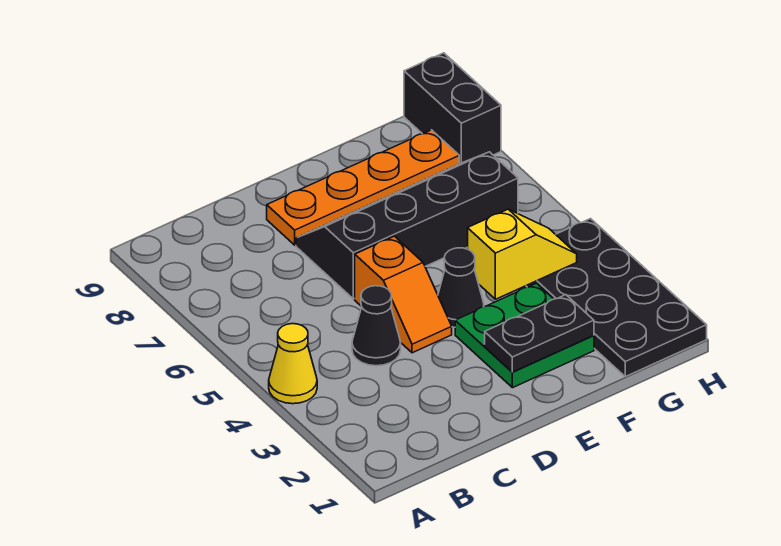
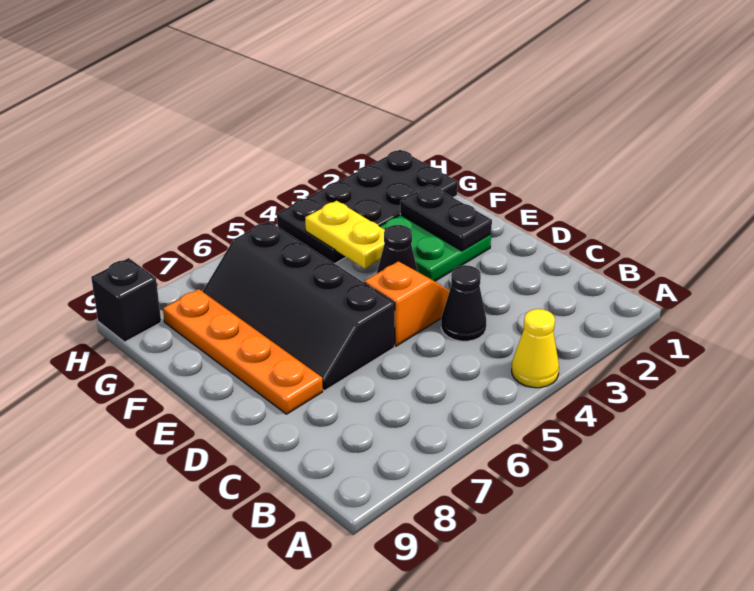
yellow slope F4:G4 level 2 top F -> yellow plate F4:G4 level 2
black brick H8:H9 level 1 -> black brick H9 level 1

